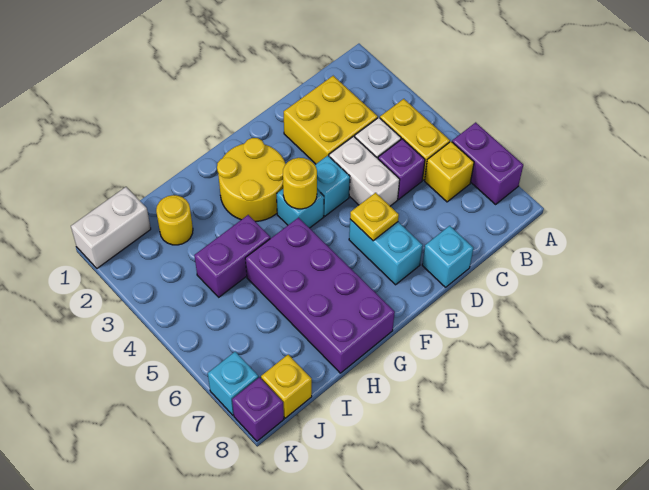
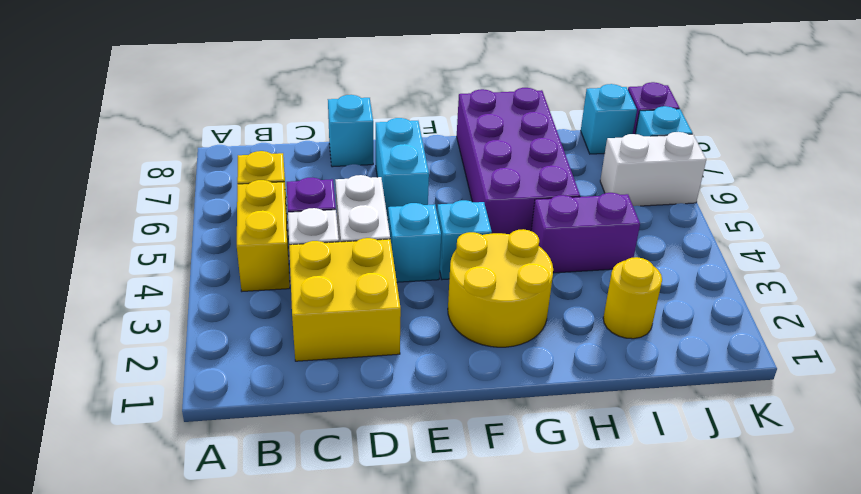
purple brick A6:A7 level 1 -> none
yellow plate E6 level 2 -> none
yellow round brick F4 level 2 -> none
white brick J1:K1 level 1 -> white brick J6:K6 level 1
yellow brick J8 level 1 -> cyan brick J8 level 1

